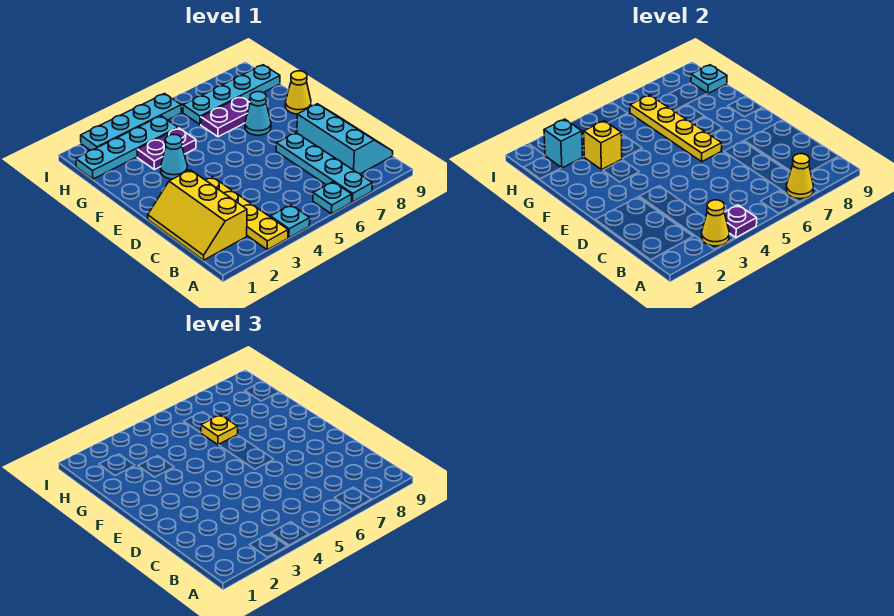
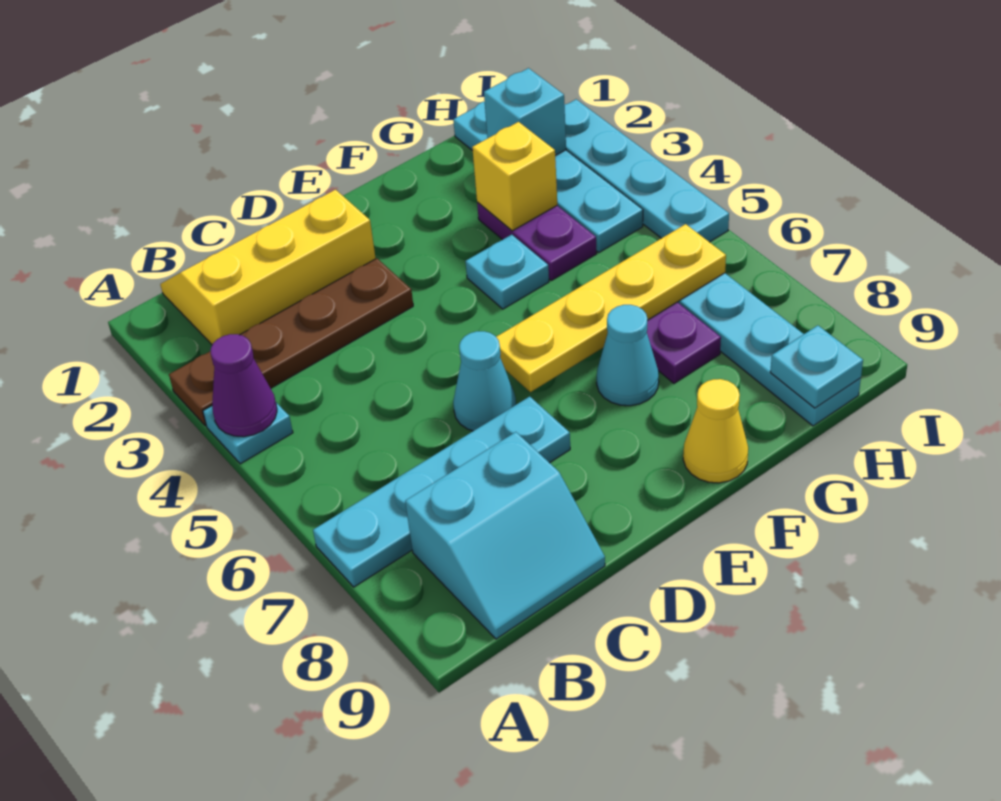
yellow plate A3:D3 level 1 -> brown plate A3:D3 level 1
yellow cone A3 level 2 -> none
purple plate A4 level 2 -> purple cone A4 level 2
cyan plate A6 level 1 -> cyan plate F4 level 1
yellow cone A7 level 2 -> none
cyan slope B8:D9 level 1 top 8 -> cyan slope B8:C9 level 1 top 8
cyan cone F3 level 1 -> cyan cone D6 level 1
yellow plate G6 level 3 -> none

